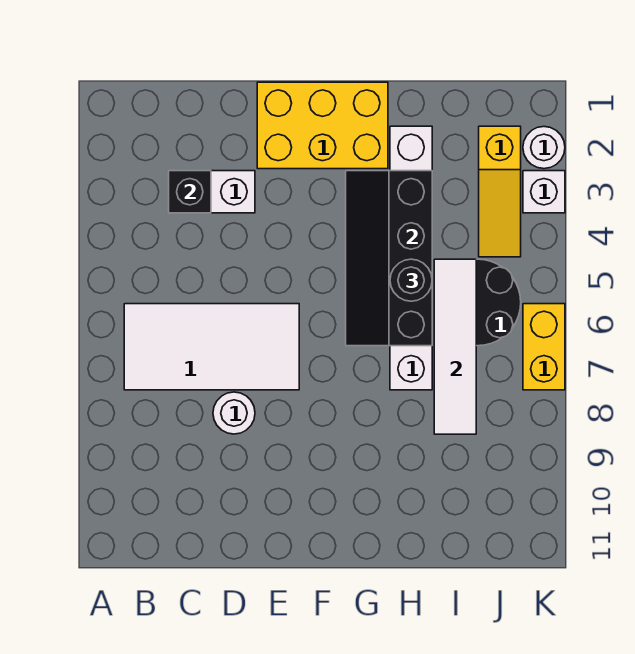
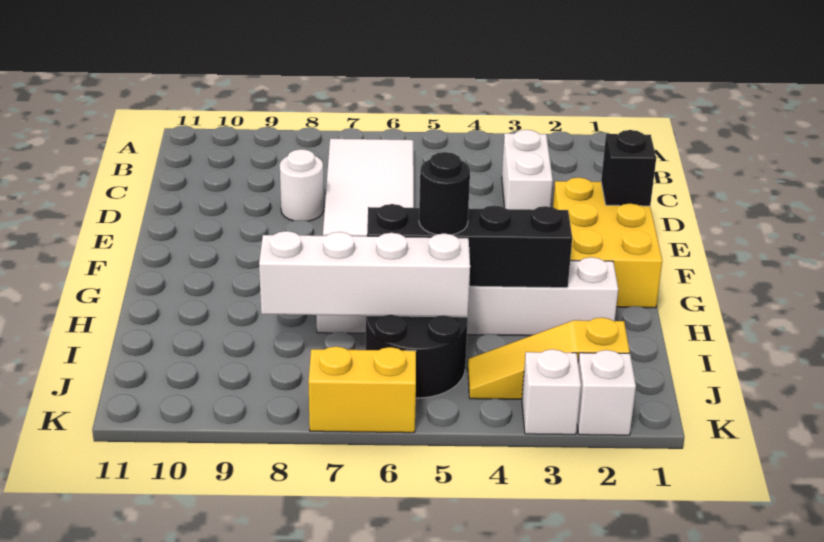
black brick C3 level 2 -> black brick E1 level 2
white tile I5:I8 level 2 -> white brick I5:I8 level 2
white round brick K2 level 1 -> white brick K2 level 1

